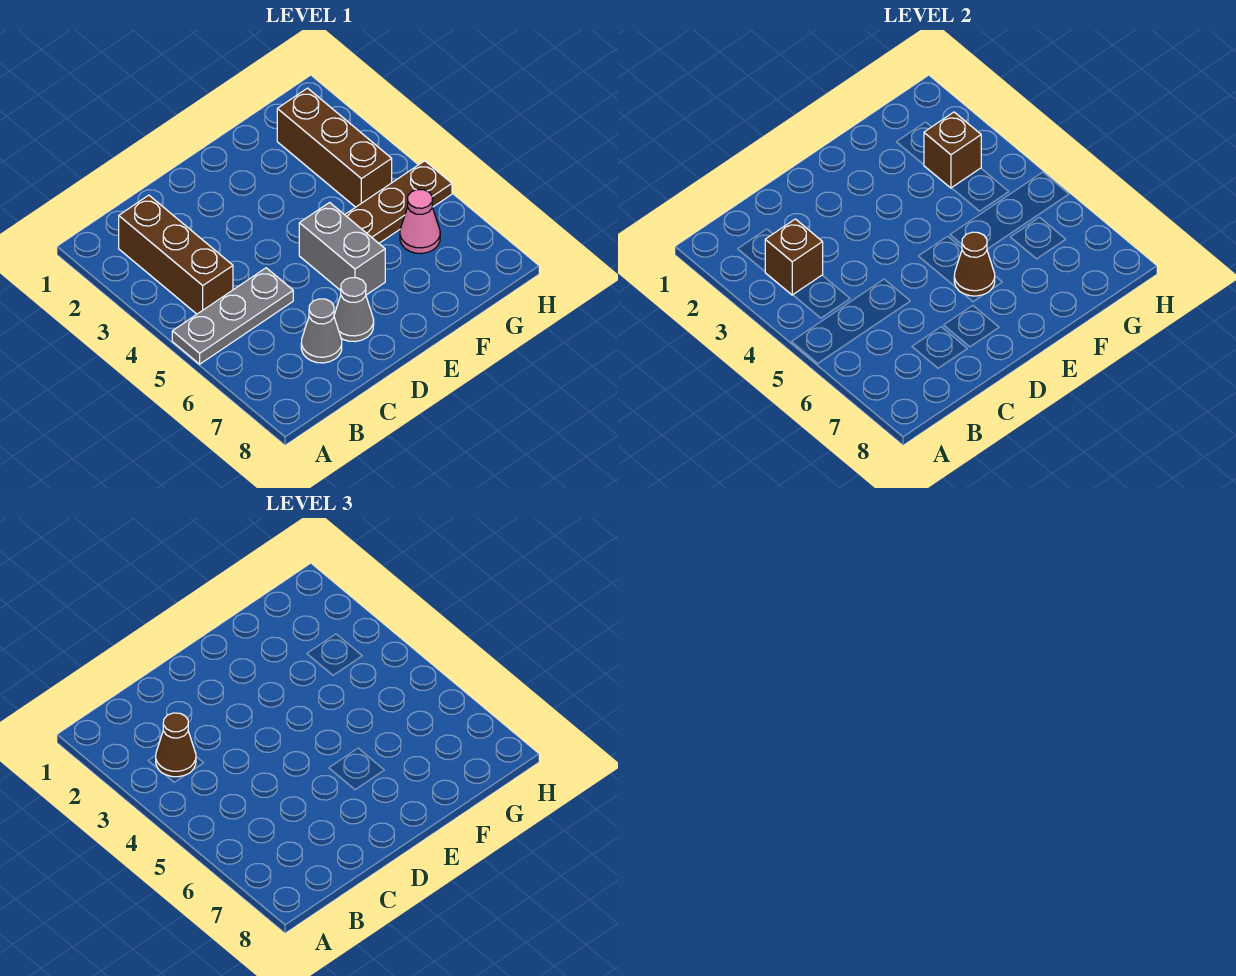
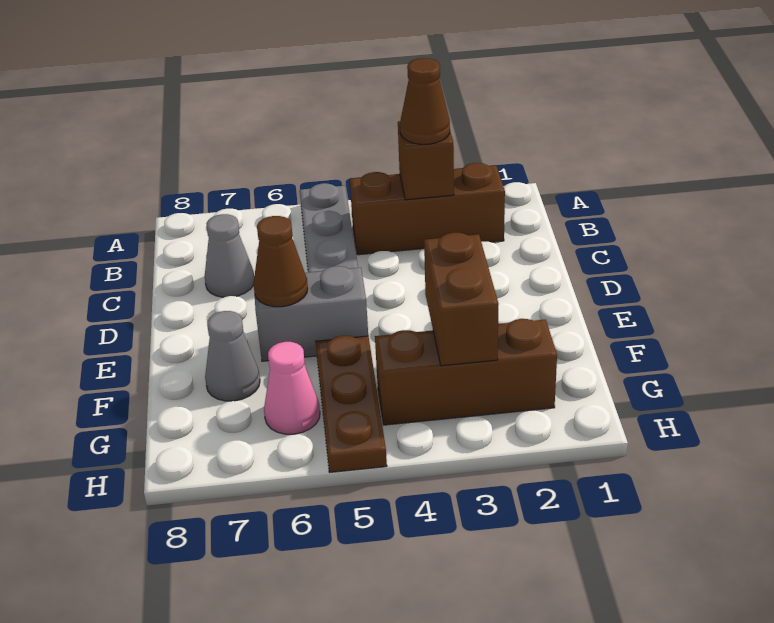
grey cone D7 level 1 -> grey cone F7 level 1
brown brick G3 level 2 -> brown brick F3:G3 level 2

